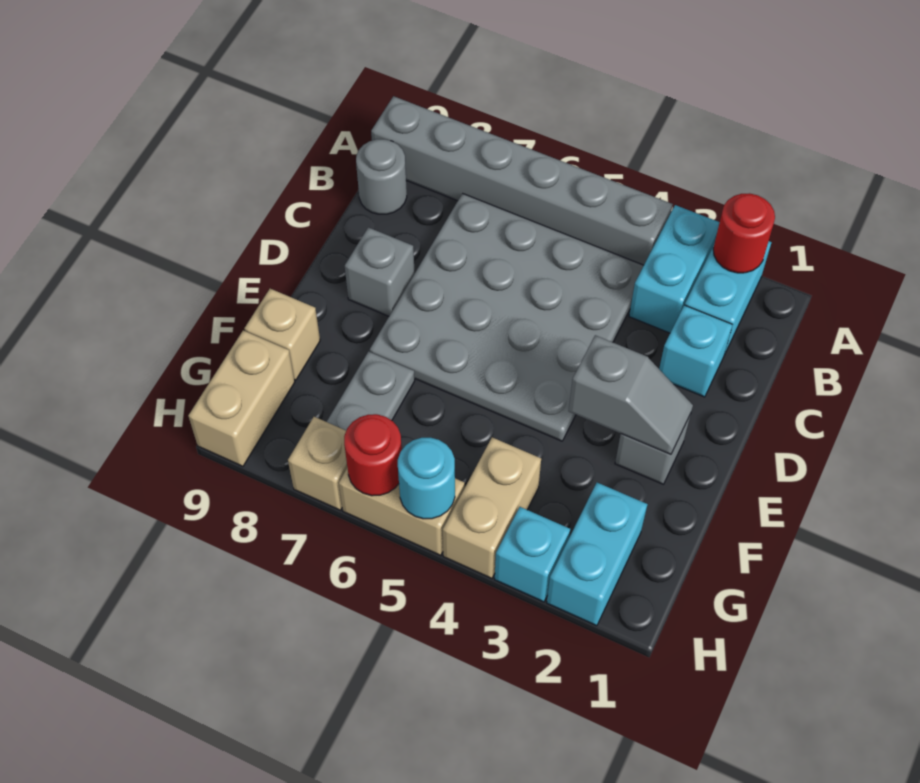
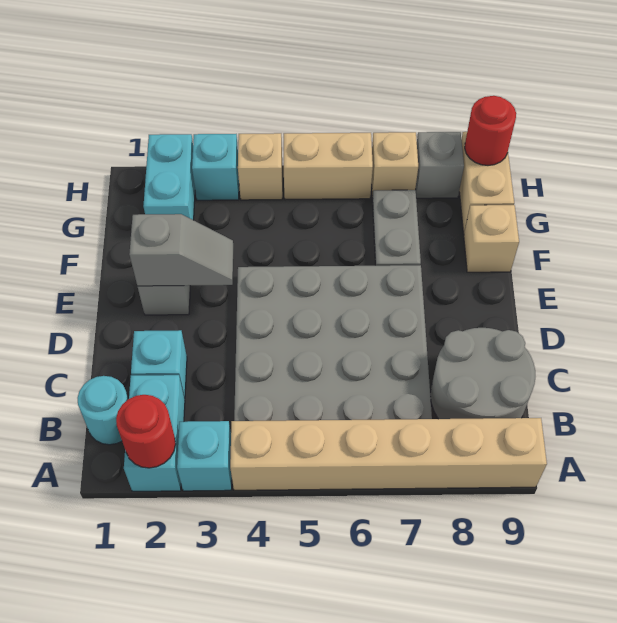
cyan brick A3:B3 level 1 -> cyan brick A3 level 1
grey brick A4:A9 level 1 -> tan brick A4:A9 level 1
grey round brick B9 level 1 -> grey round brick B8:C9 level 1
grey brick D8 level 1 -> grey brick H8 level 1
grey slope E2:E3 level 2 top 3 -> grey slope E2:E3 level 2 top 2
tan brick G4:H4 level 1 -> tan brick H4 level 1
cyan round brick H5 level 2 -> cyan round brick B1 level 1
red round brick H6 level 2 -> red round brick H9 level 2

